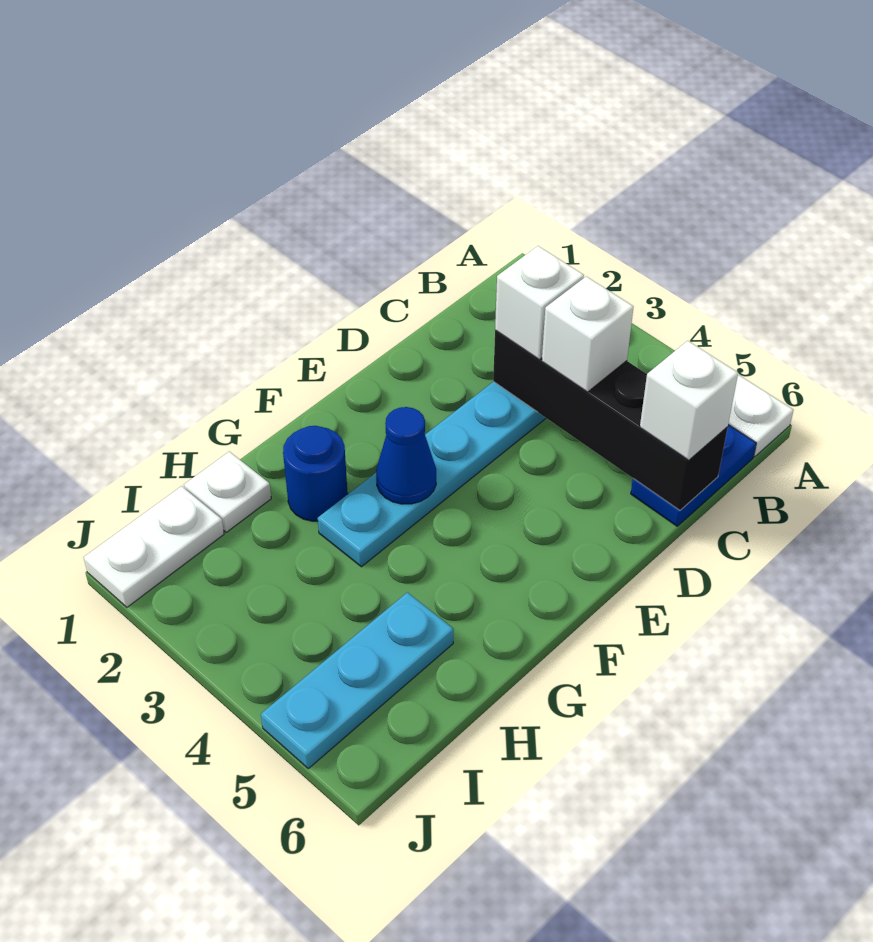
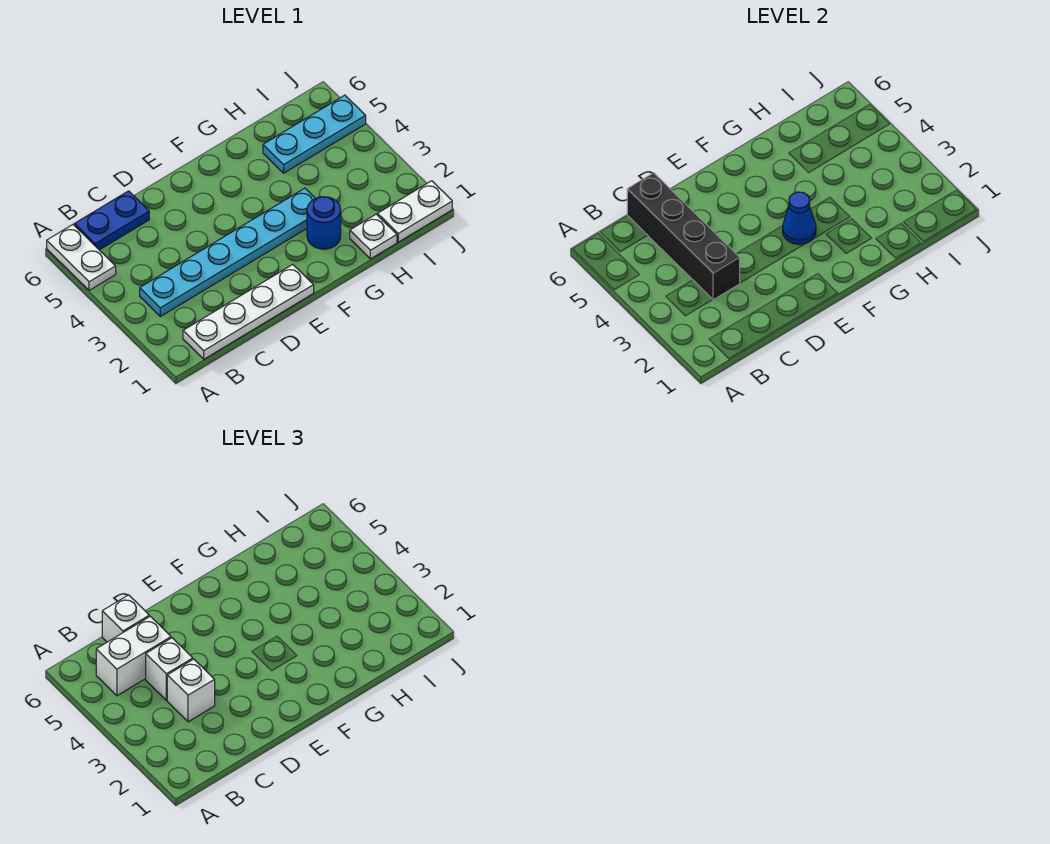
none -> white plate B1:E1 level 1
none -> white brick B5:C5 level 3

